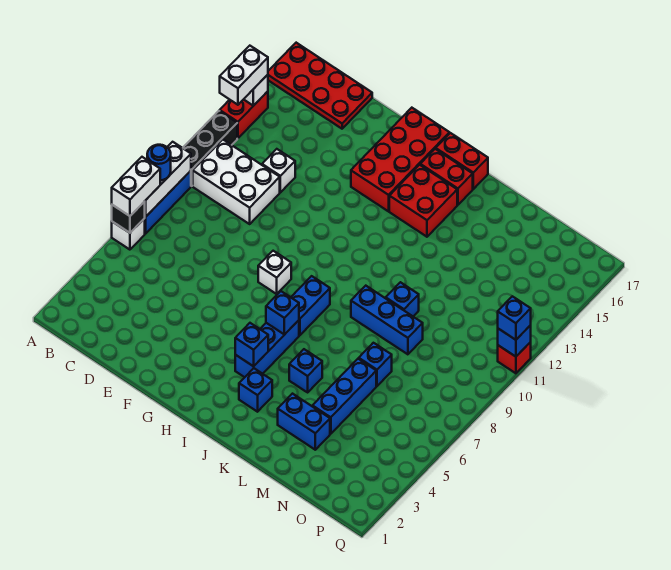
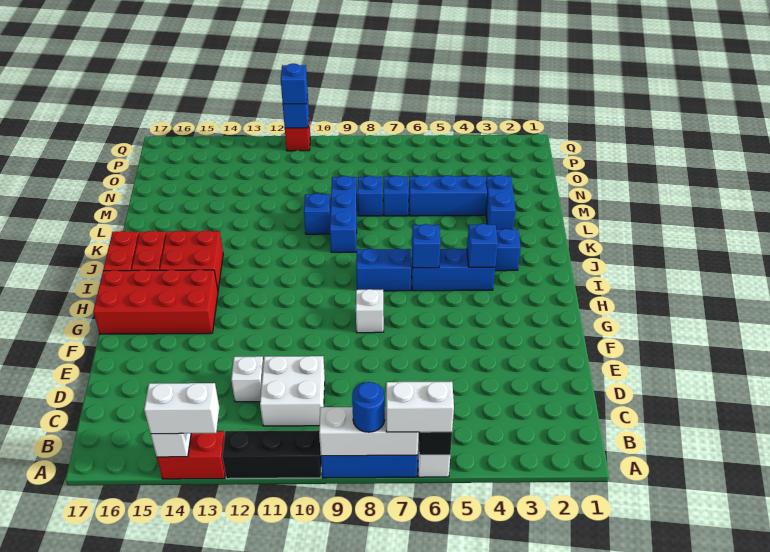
red plate A16:D17 level 1 -> none
white brick B10:D11 level 1 -> white brick C10:D11 level 1
blue brick K5 level 1 -> blue brick M8 level 1

